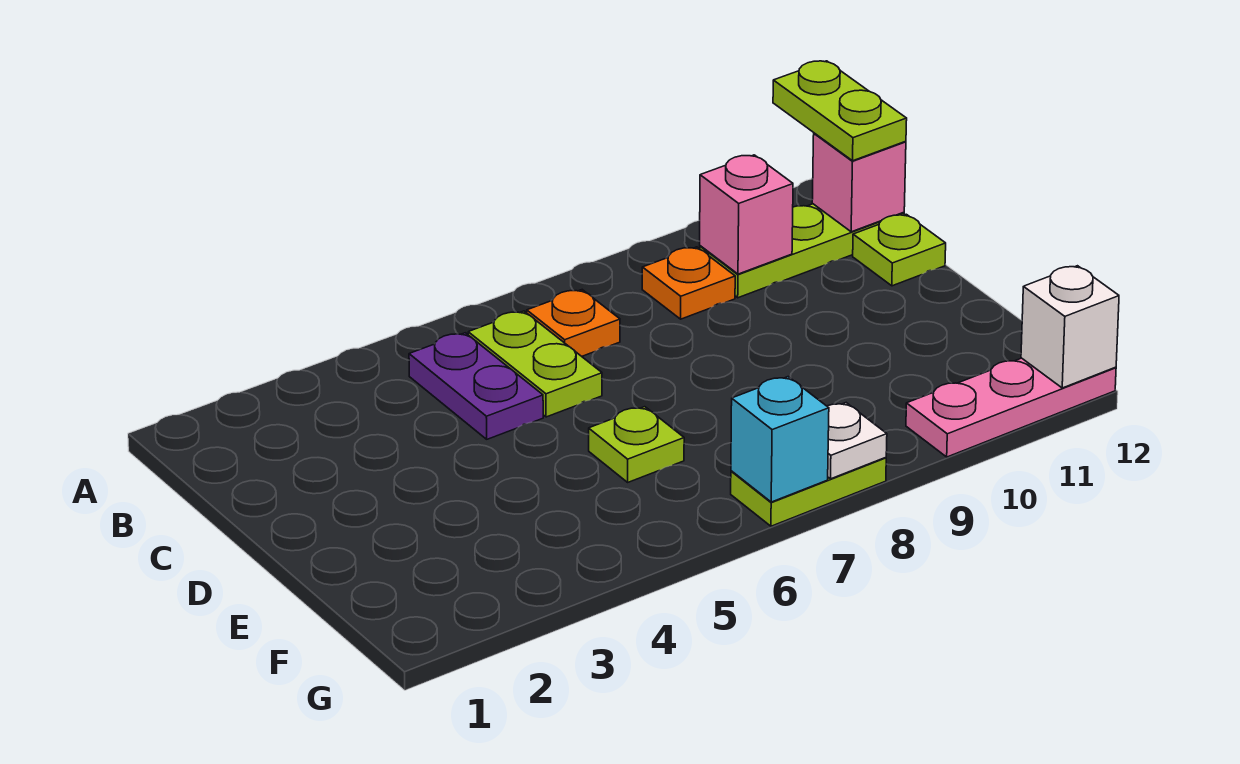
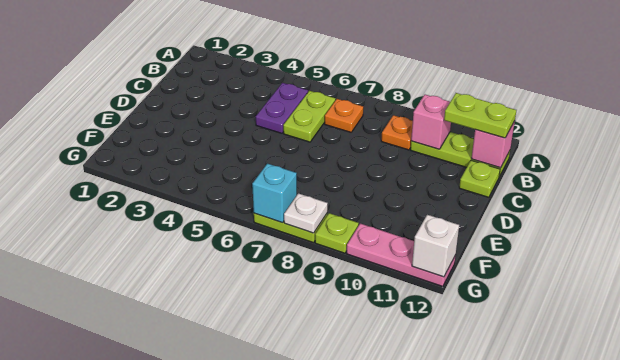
lime plate A12:B12 level 3 -> lime plate B11:B12 level 3
lime plate E6 level 1 -> lime plate G9 level 1

